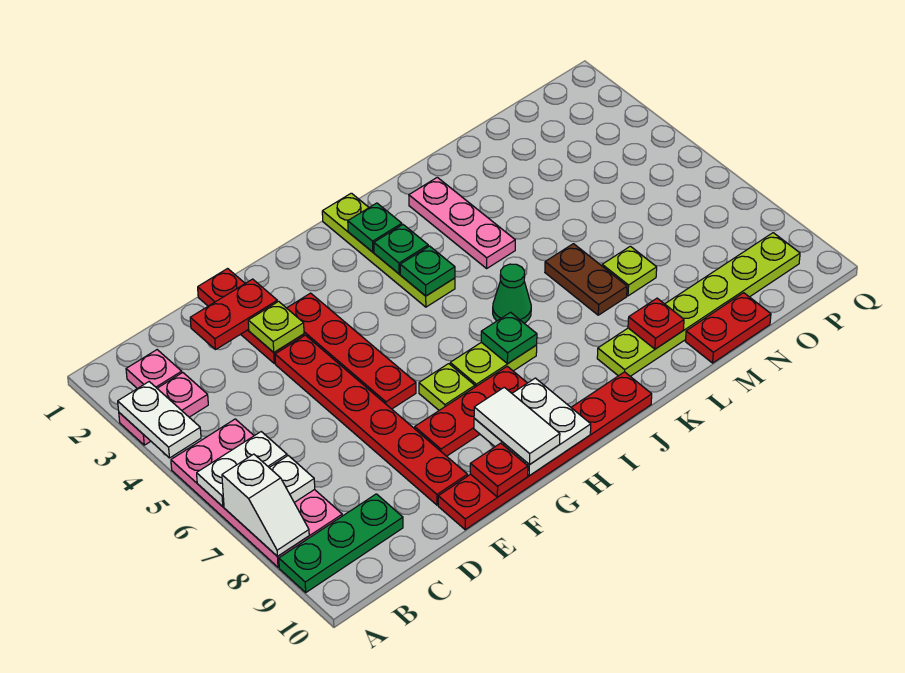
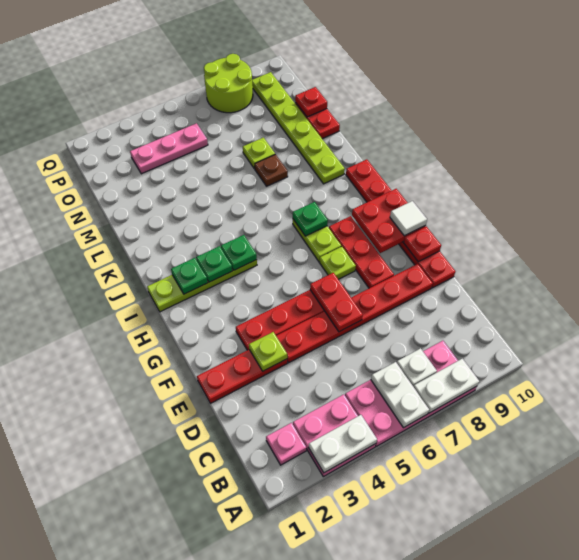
pink plate A3:B3 level 1 -> pink plate A3:B4 level 1
white slope A7:A8 level 2 top 7 -> white plate A7:A8 level 2
green plate A9:C9 level 1 -> none
red plate D2:E2 level 2 -> red plate E6:F6 level 2
white plate G9:H10 level 2 -> red plate G9:H10 level 2
white tile G9:G10 level 3 -> white tile G10 level 3
green cone J6 level 1 -> none
pink plate K2:K4 level 1 -> pink plate O3:O5 level 1
brown plate L6:L7 level 1 -> brown plate L7 level 1
red plate L9 level 2 -> red plate N10 level 2
none -> lime round brick P7:Q8 level 1

